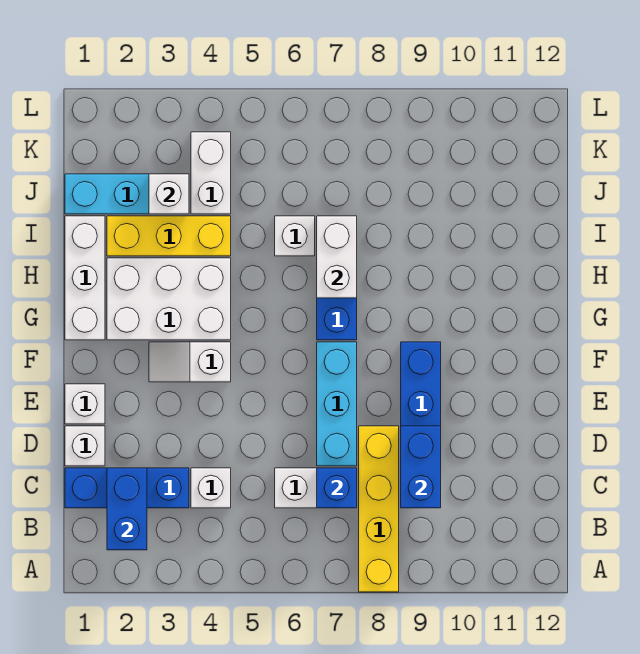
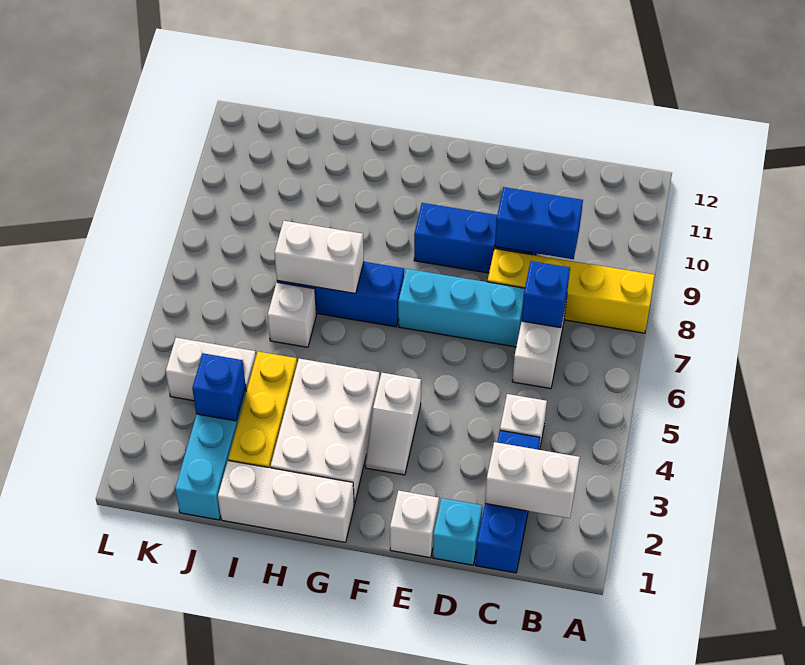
blue brick B2:C2 level 2 -> white brick B2:C2 level 2
white brick D1 level 1 -> cyan brick D1 level 1
white brick J3 level 2 -> blue brick J3 level 2

